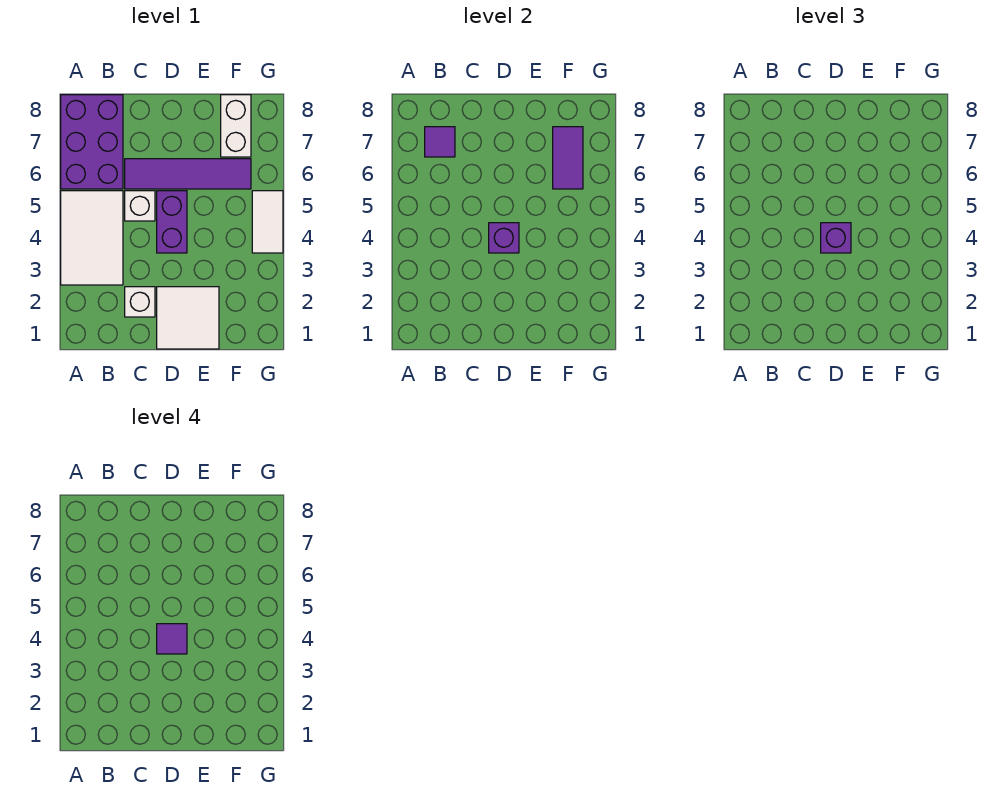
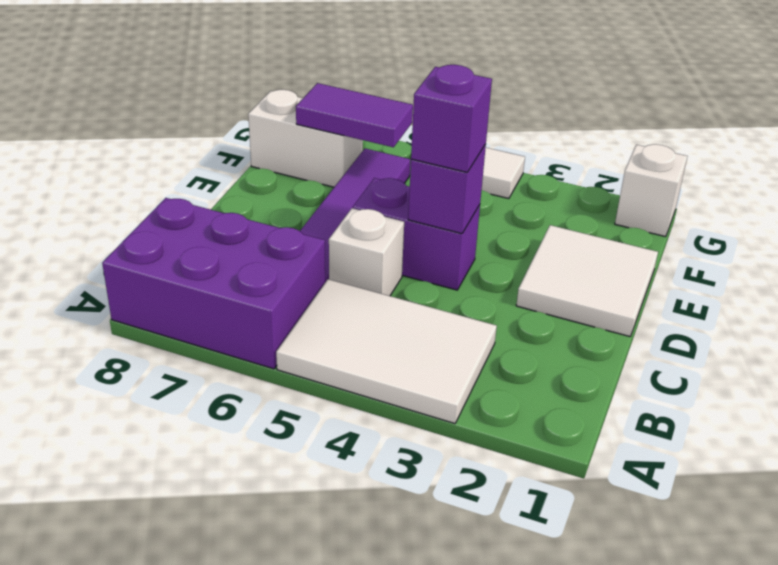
purple tile B7 level 2 -> none
white brick C2 level 1 -> white brick G1 level 1
purple tile D4 level 4 -> none

